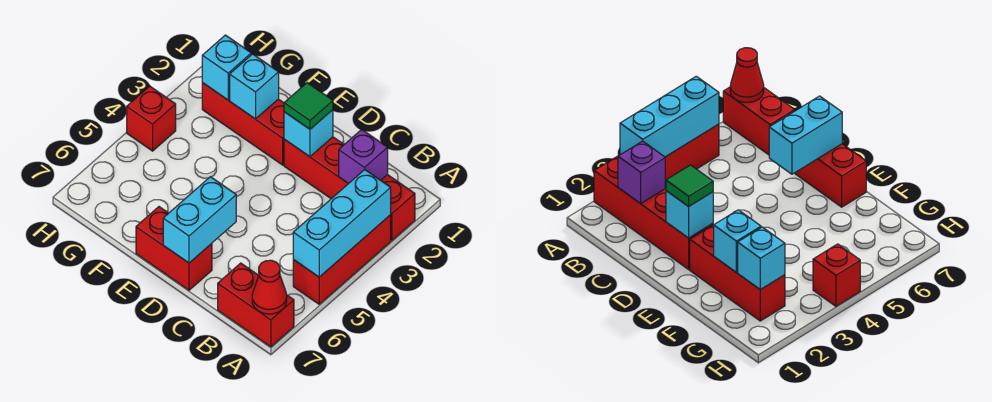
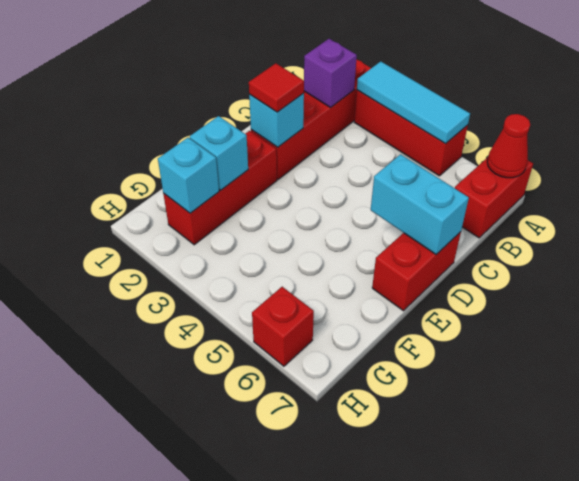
cyan brick A3:A5 level 2 -> cyan tile A3:A5 level 2
green tile D2 level 3 -> red tile D2 level 3
red brick H4 level 1 -> red brick H6 level 1

